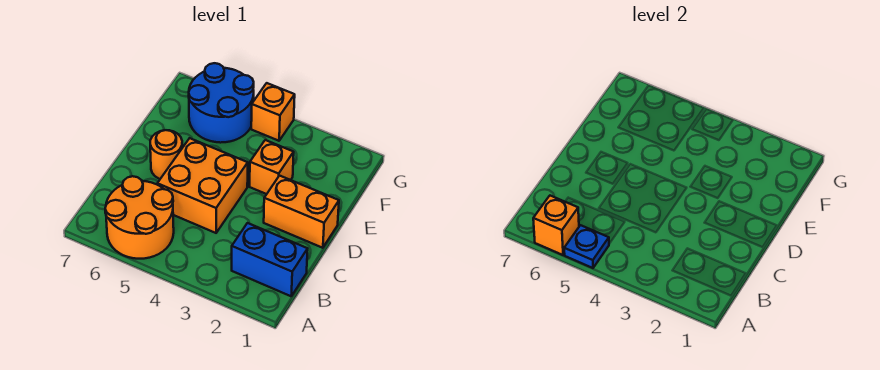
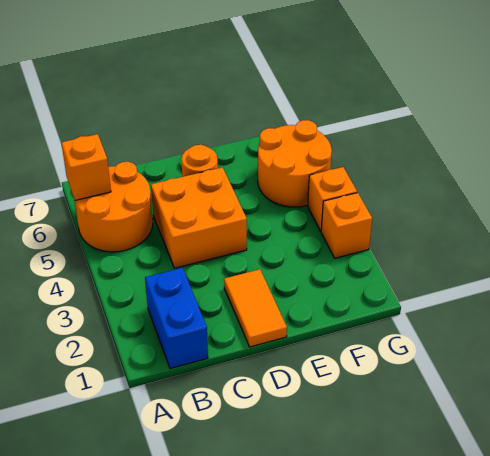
blue plate A5 level 2 -> none
orange brick D1:D2 level 1 -> orange tile D1:D2 level 1
orange brick E3 level 1 -> orange brick G3 level 1
blue round brick F5:G6 level 1 -> orange round brick F5:G6 level 1

